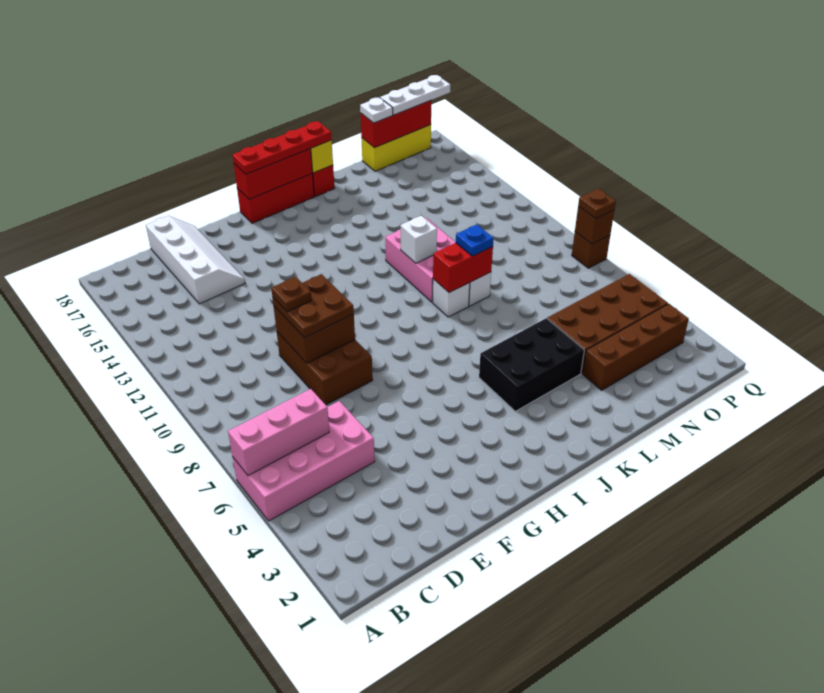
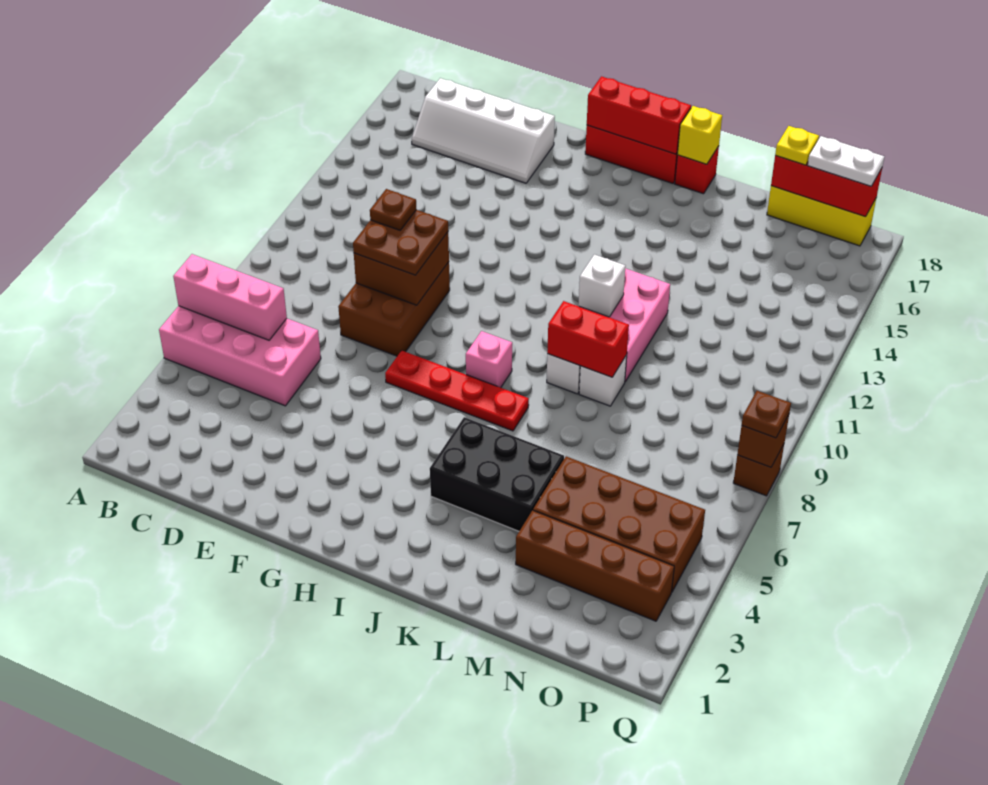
white slope D15:E18 level 1 top D -> white slope C16:F17 level 1 top 17
red plate H18:K18 level 3 -> red plate G7:J7 level 1
none -> pink brick I8 level 1
blue plate L9 level 3 -> none
white plate N18 level 3 -> yellow plate N18 level 3
white plate O18:Q18 level 3 -> white plate O18:P18 level 3

